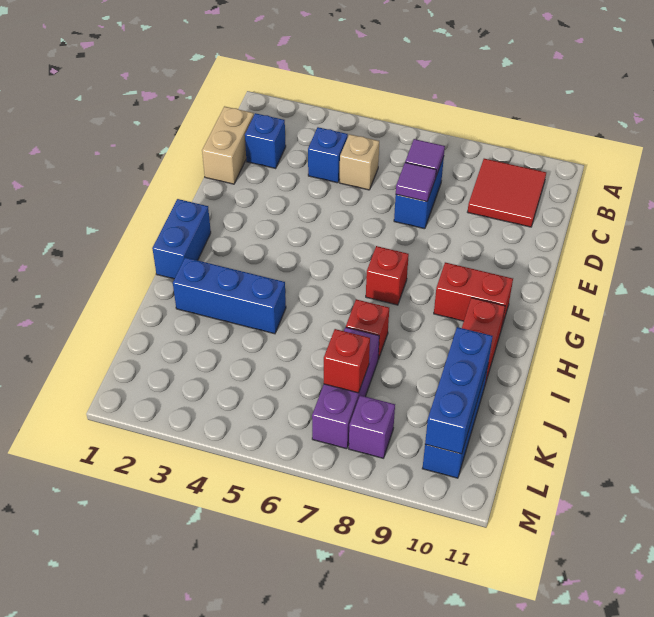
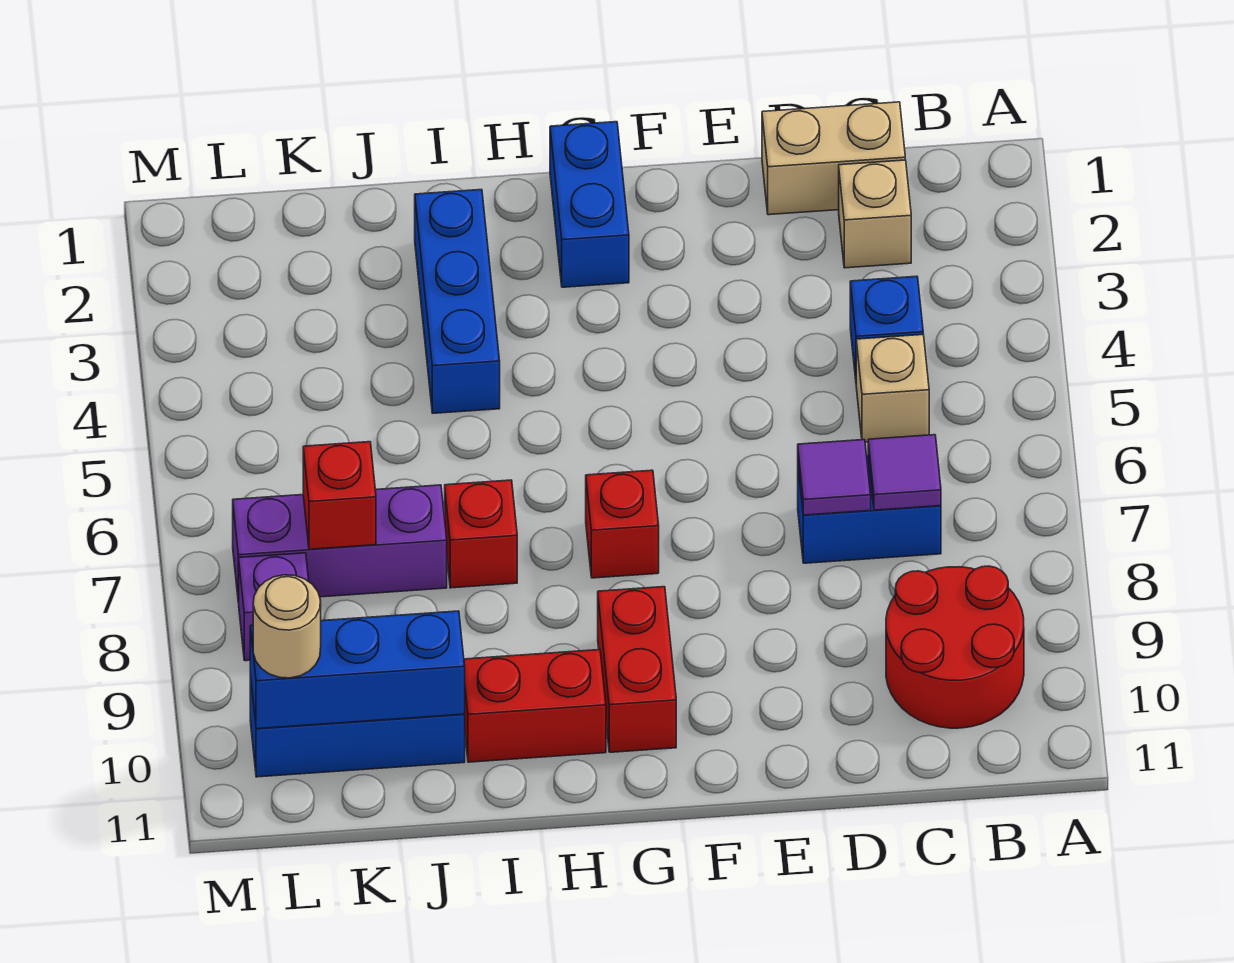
red tile B9:C10 level 1 -> red round brick B9:C10 level 1
blue brick C2 level 1 -> tan brick C2 level 1
blue brick G1:H1 level 1 -> blue brick G1:G2 level 1
none -> tan round brick L10 level 3

